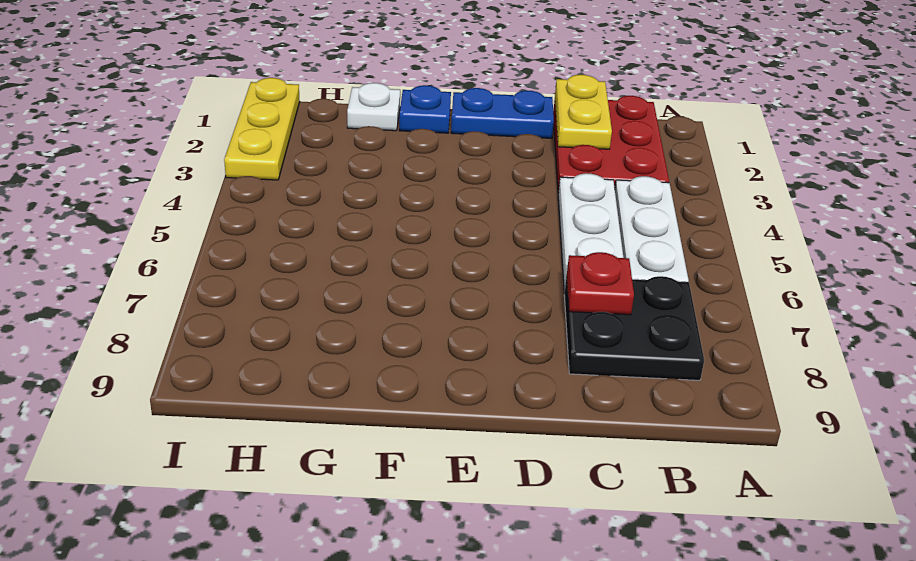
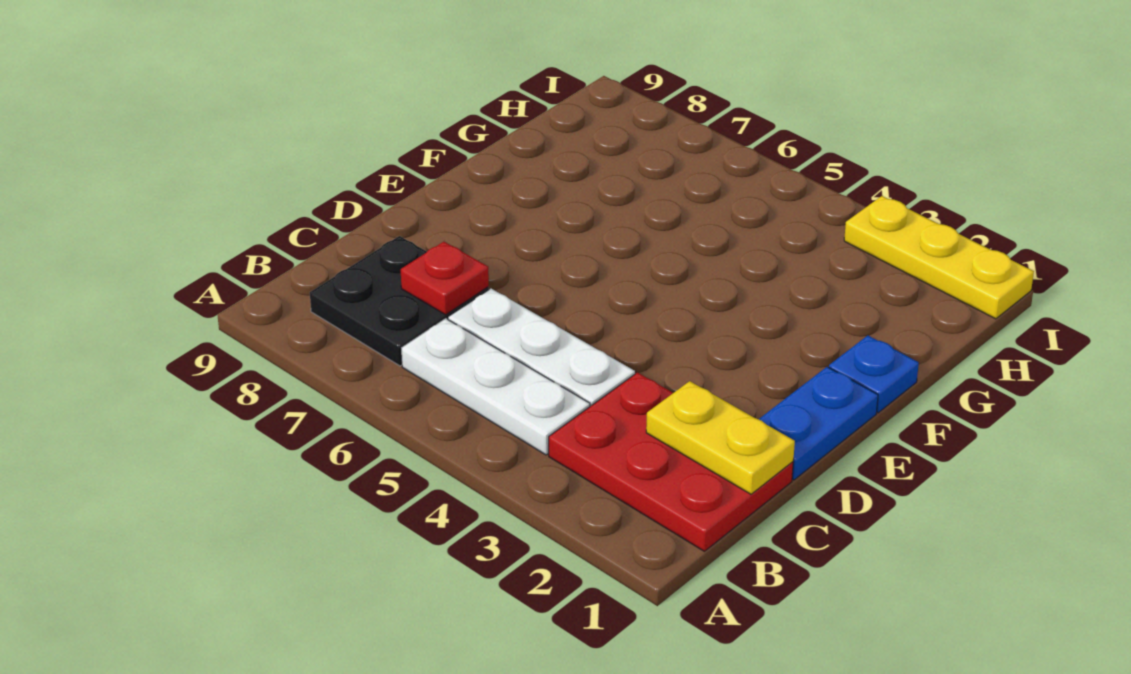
white plate G1 level 1 -> none

